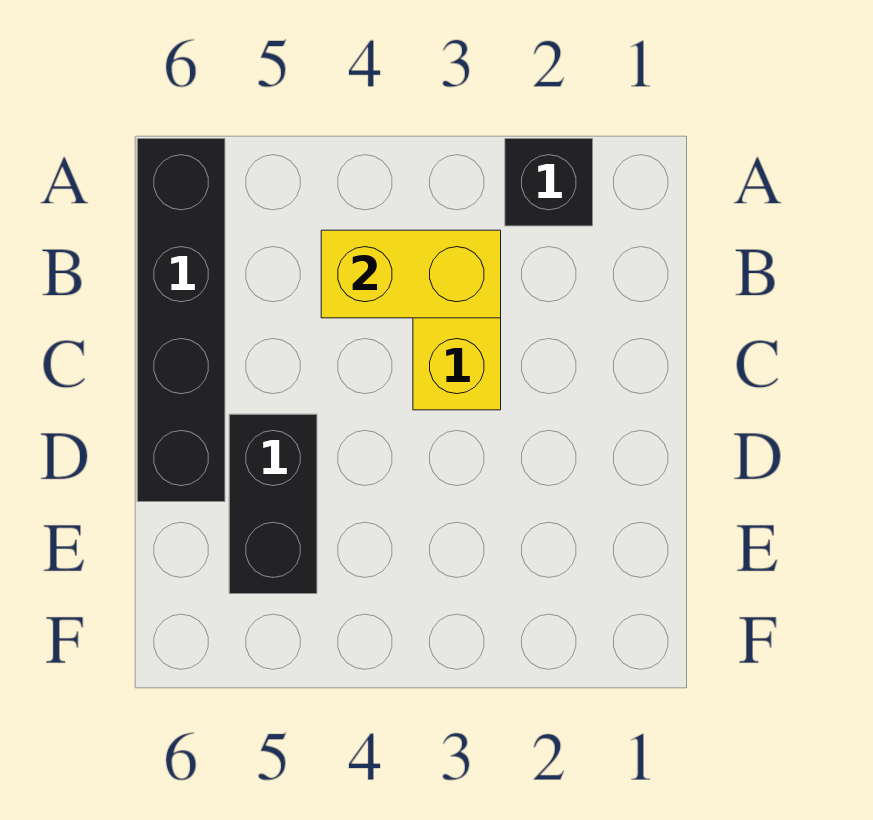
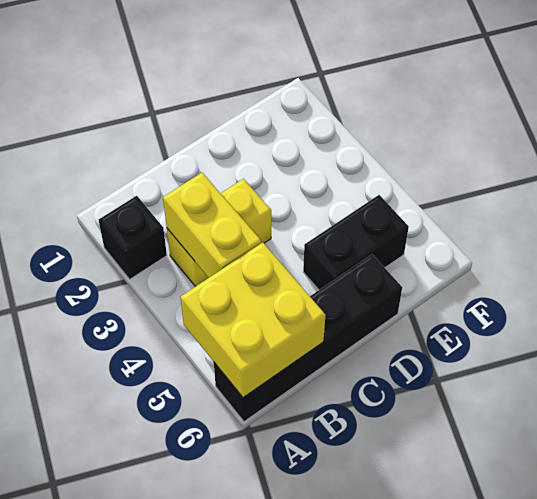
none -> yellow brick A5:B6 level 2

